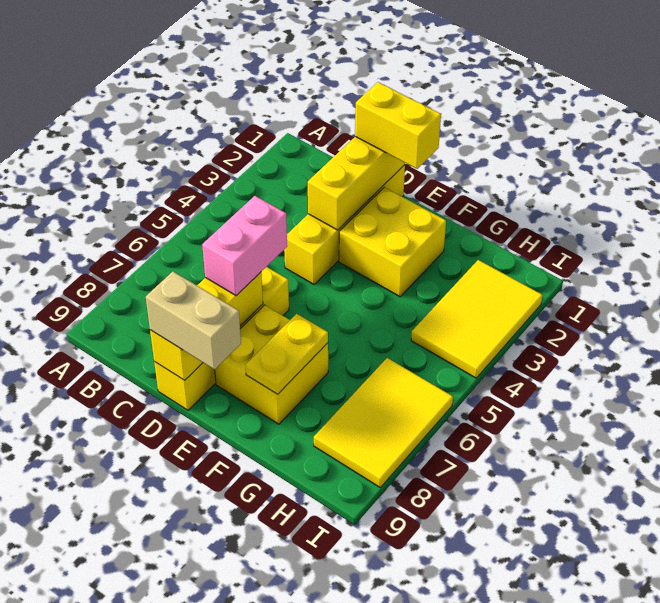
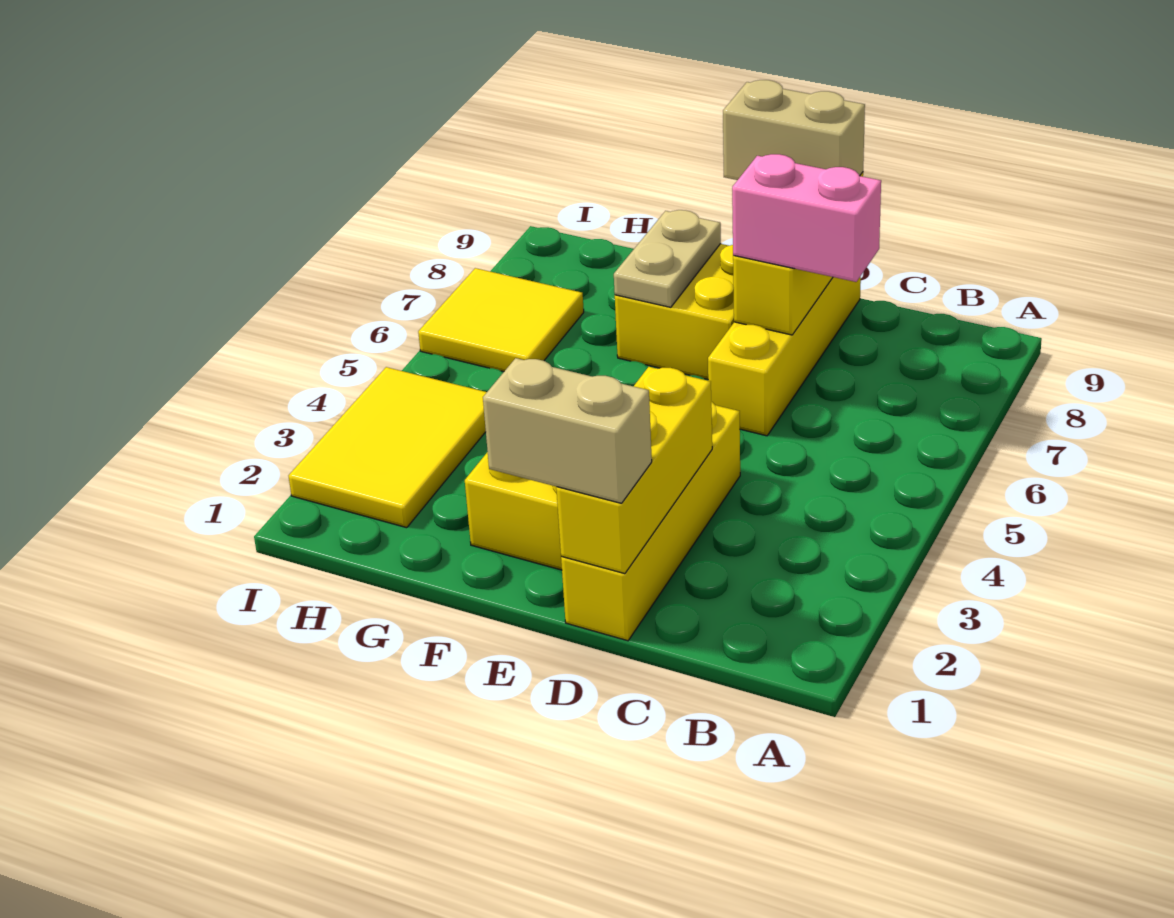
yellow brick D1:E1 level 3 -> tan brick D1:E1 level 3
pink brick D6:D7 level 3 -> pink brick C7:D7 level 3
yellow plate F7:F8 level 2 -> tan plate F7:F8 level 2
yellow tile H6:I8 level 1 -> yellow tile H6:I7 level 1

